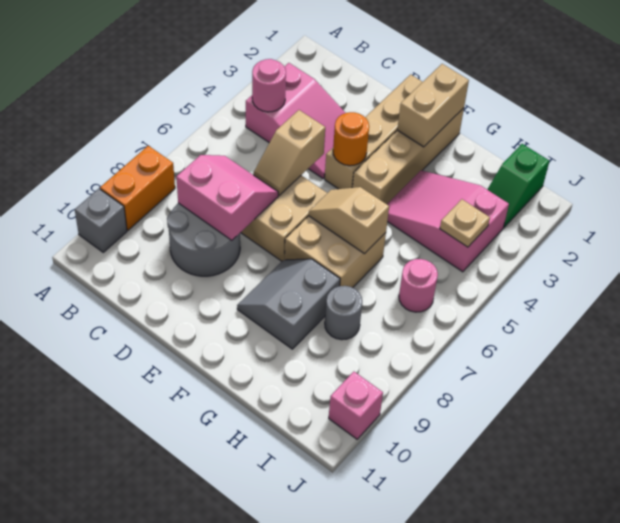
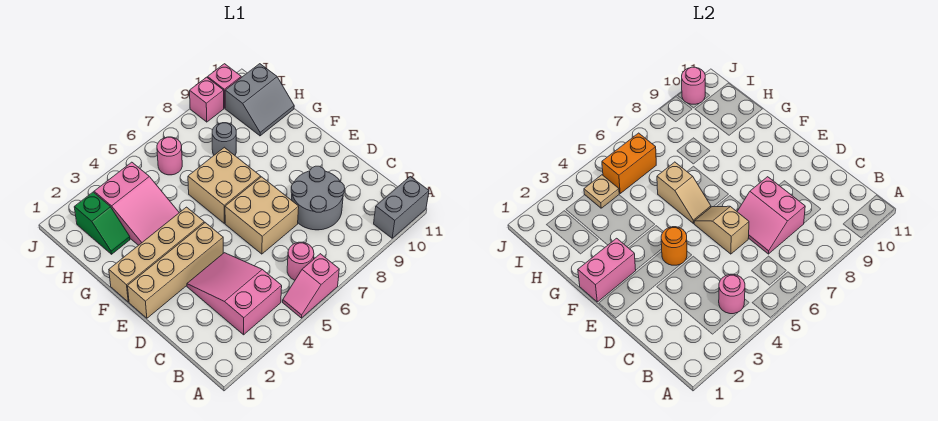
none -> pink slope A5:A6 level 1 top 6
orange brick A8:A9 level 1 -> orange brick I5:I6 level 2
grey brick A10 level 1 -> grey brick A10:A11 level 1
none -> pink round brick B6 level 1
tan slope D5:D6 level 2 top 5 -> tan slope D6:E6 level 2 top D
tan brick F1:F2 level 2 -> pink brick F1:F2 level 2
grey slope F8:G9 level 1 top G -> grey slope H10:I11 level 1 top I
green slope I1:I2 level 1 top 1 -> green slope H2:I2 level 1 top I
none -> pink brick J9 level 1
none -> pink round brick J10 level 2

